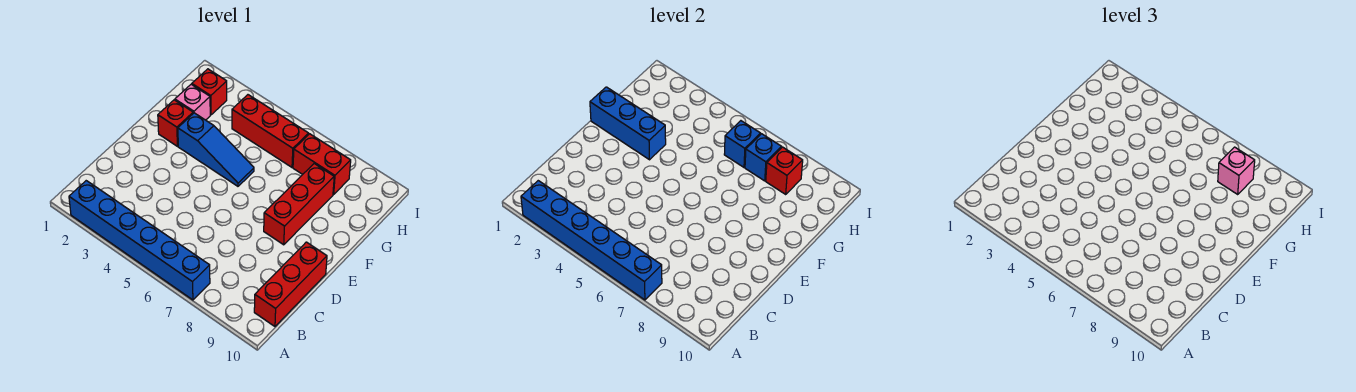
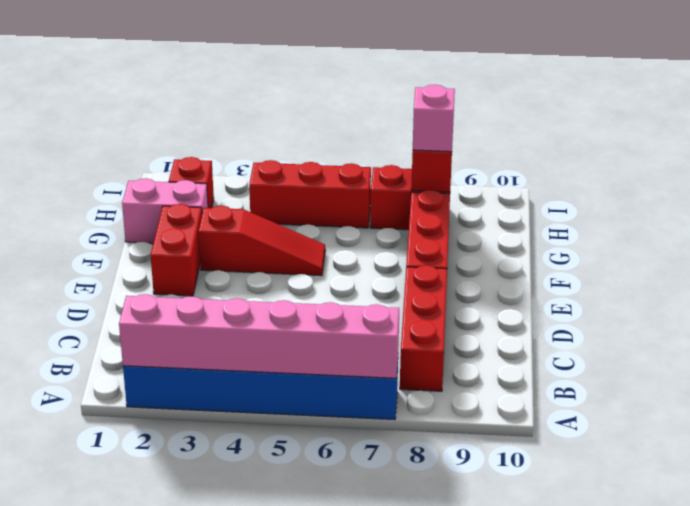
blue brick A2:A7 level 2 -> pink brick A2:A7 level 2
red brick B10:D10 level 1 -> red brick B8:D8 level 1
blue brick F1:F3 level 2 -> none
red brick F2 level 1 -> red brick E2:F2 level 1
blue slope F3:F5 level 1 top 3 -> red slope F3:F5 level 1 top 3
pink brick G2 level 1 -> pink brick G1:G2 level 1
blue brick H6 level 2 -> none
blue brick H7 level 2 -> none

